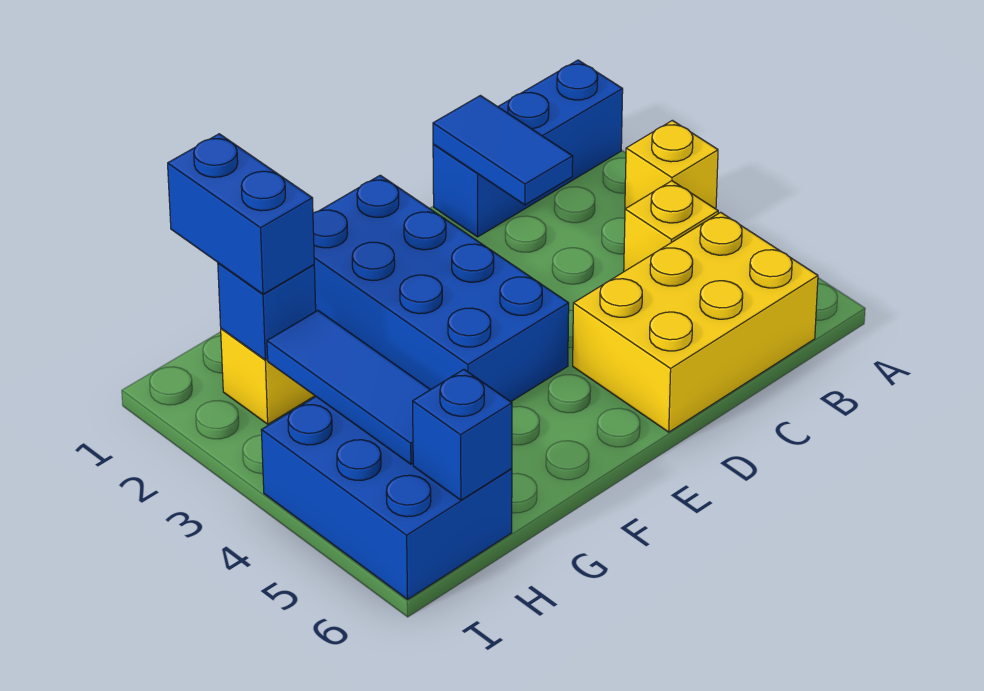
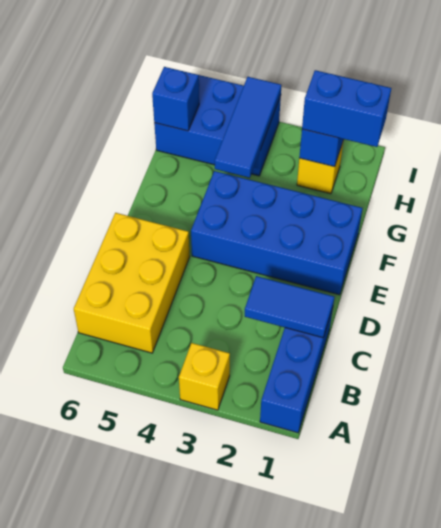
yellow brick B4 level 1 -> none
blue tile H3:H5 level 2 -> blue tile G4:I4 level 2

